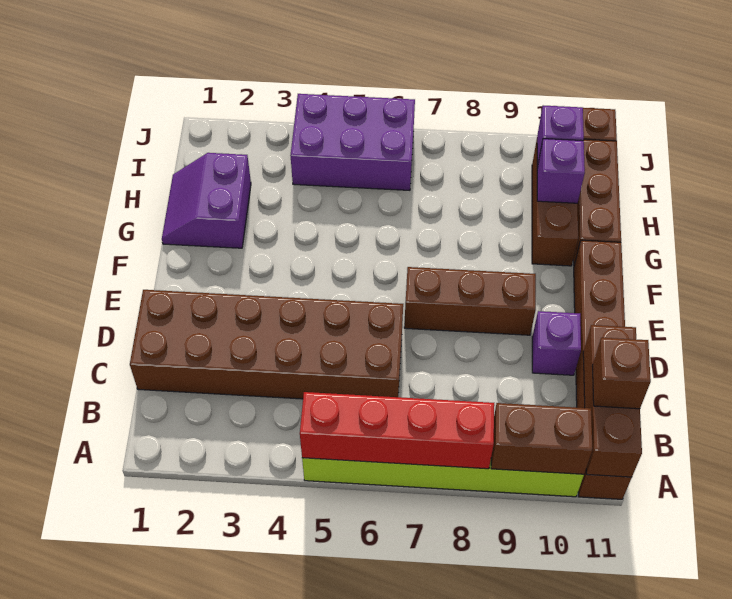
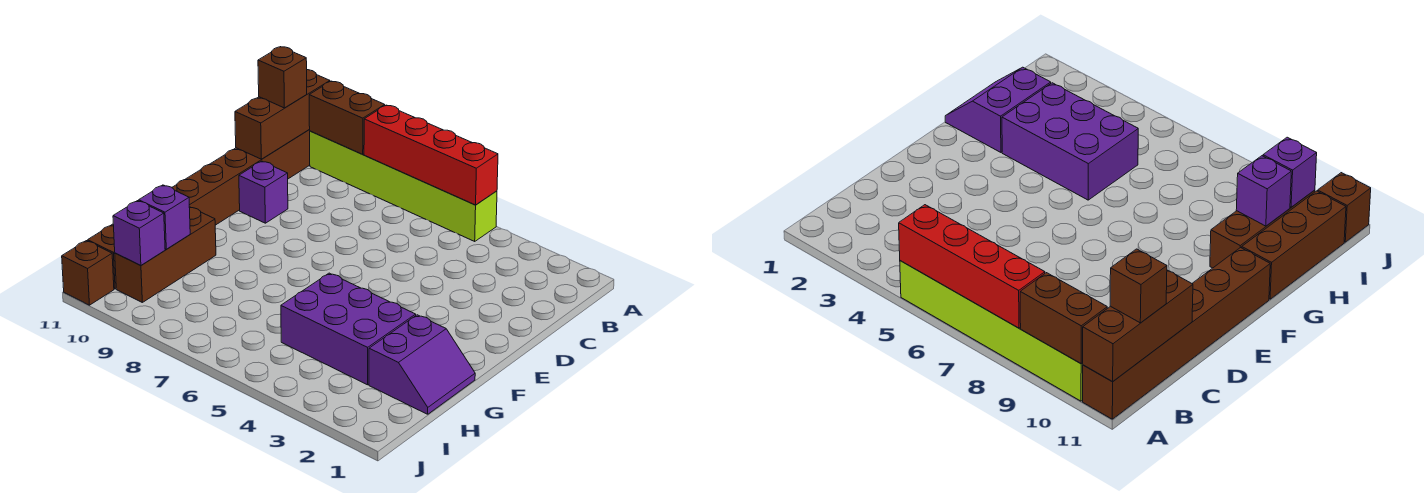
brown brick C1:D6 level 1 -> none
brown brick E7:E9 level 1 -> none
purple brick I4:J6 level 1 -> purple brick G3:H5 level 1

